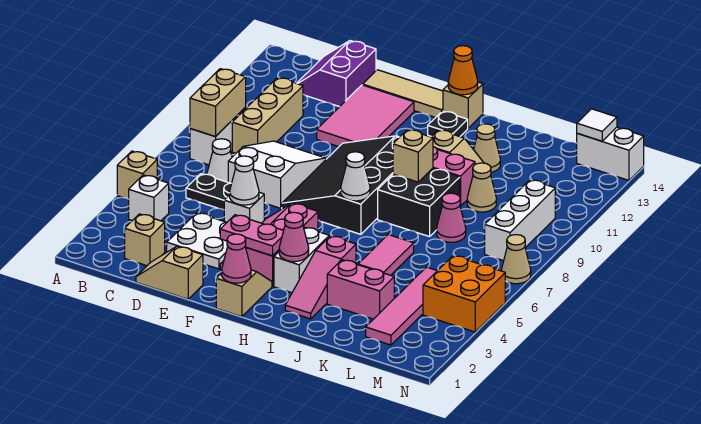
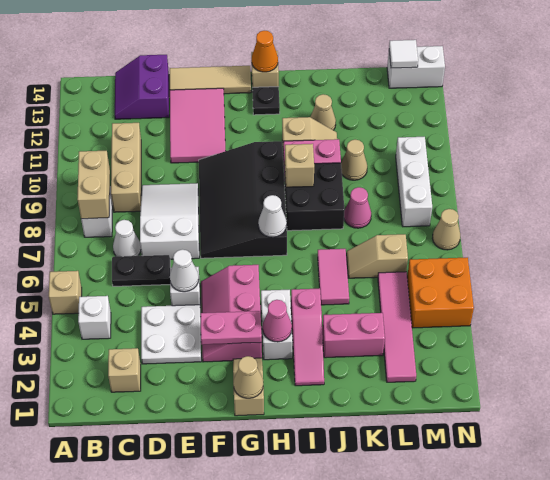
tan slope D1:E1 level 1 top E -> tan slope K6:L6 level 1 top L
pink cone G1 level 2 -> tan cone G1 level 2

